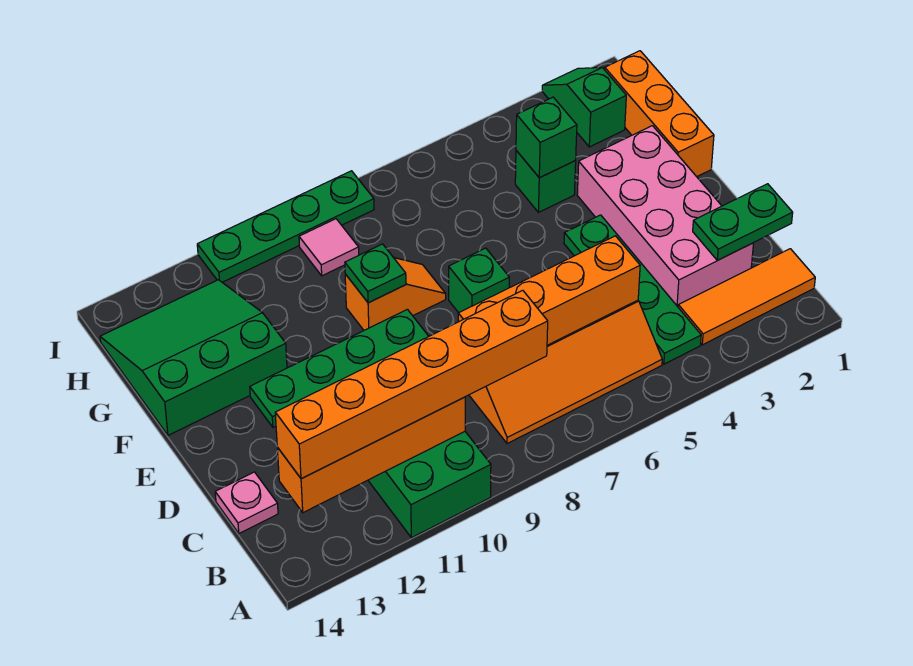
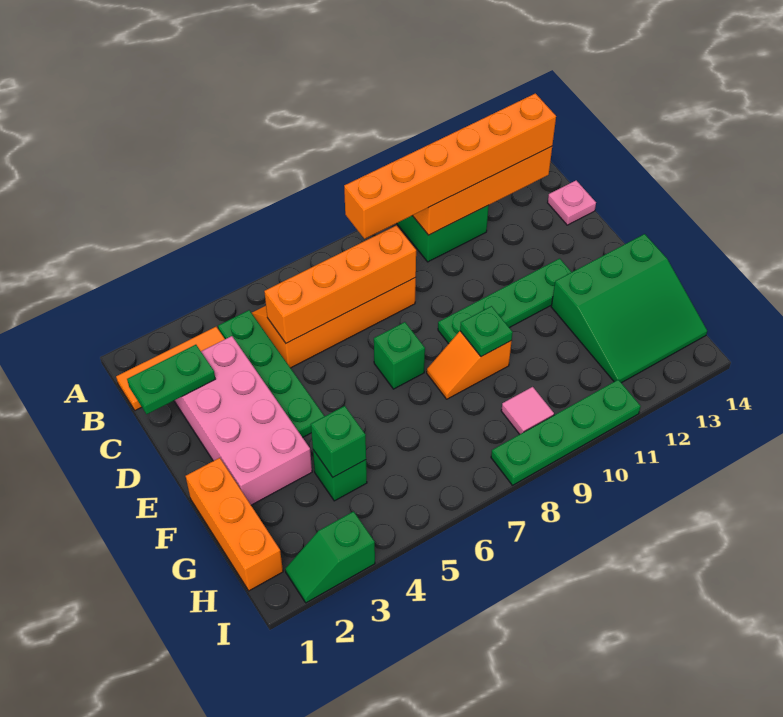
green slope H2:I2 level 1 top H -> green slope I2:I3 level 1 top 3

